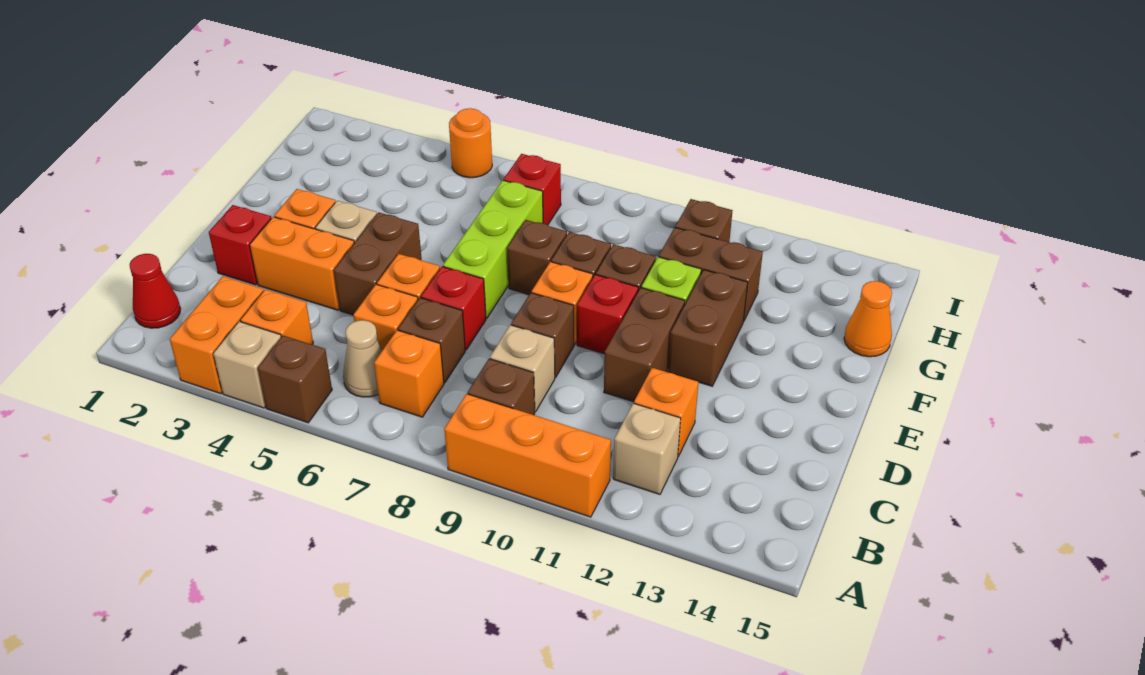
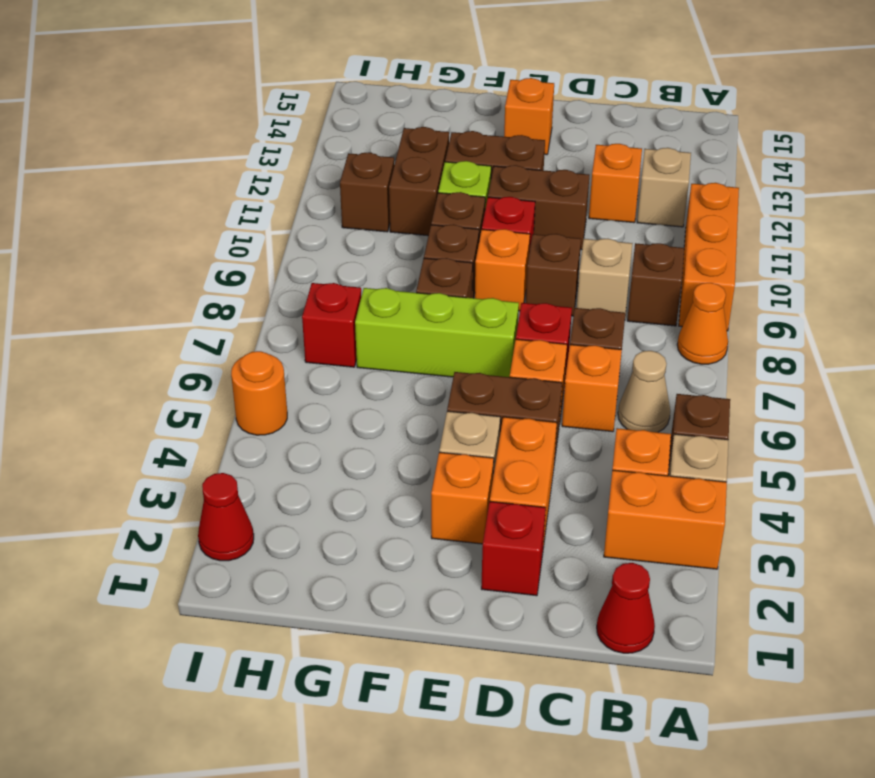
orange brick B7 level 1 -> orange brick E14 level 1
orange cone G15 level 1 -> orange cone A8 level 1
none -> red cone I2 level 1

